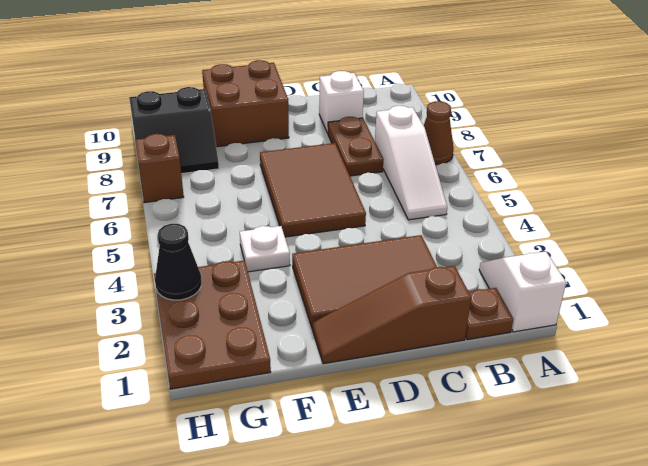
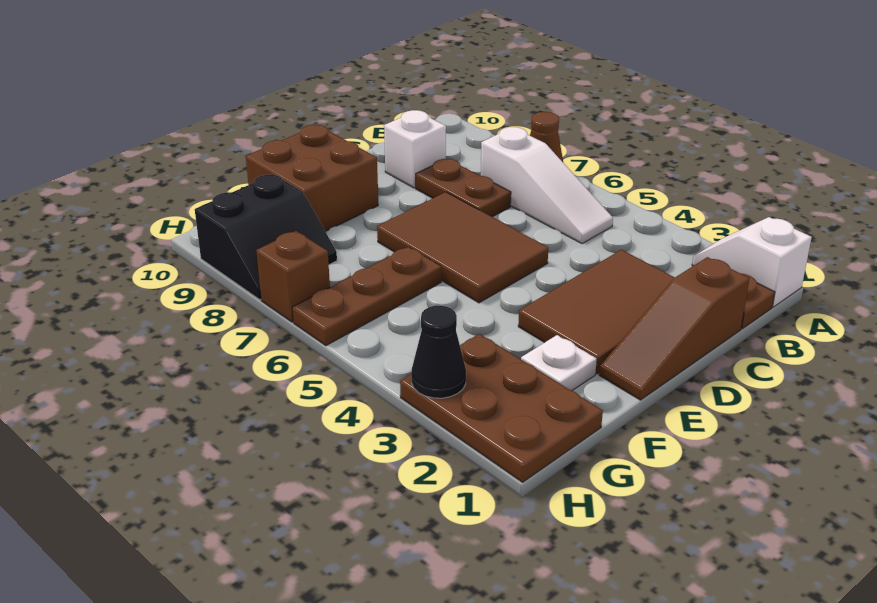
white plate F4 level 1 -> white plate F2 level 1
none -> brown plate F6:H6 level 1

